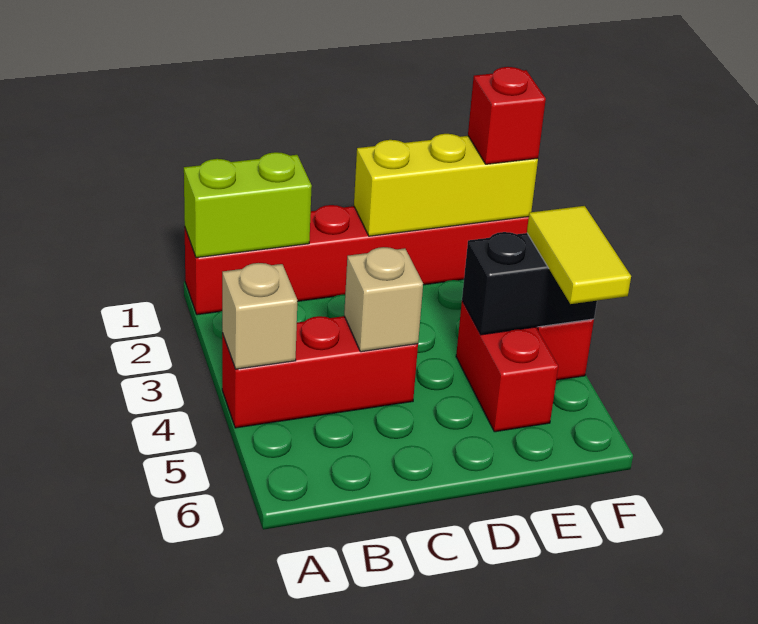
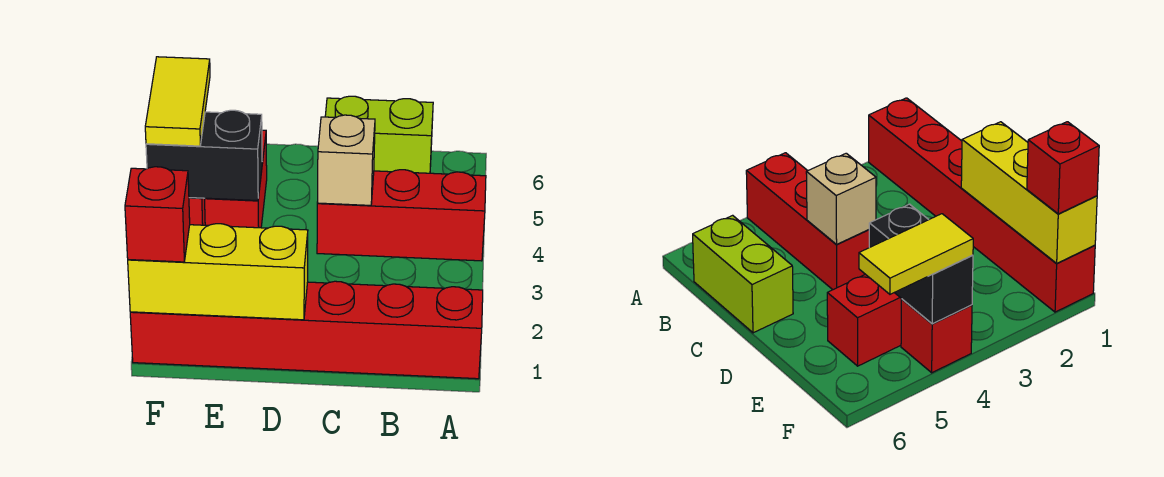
lime brick A1:B1 level 2 -> lime brick B6:C6 level 1
tan brick A4 level 2 -> none

